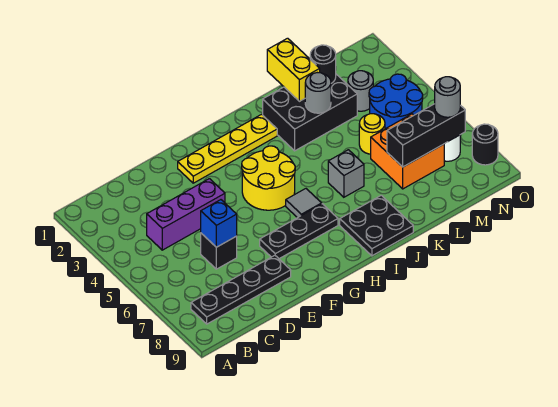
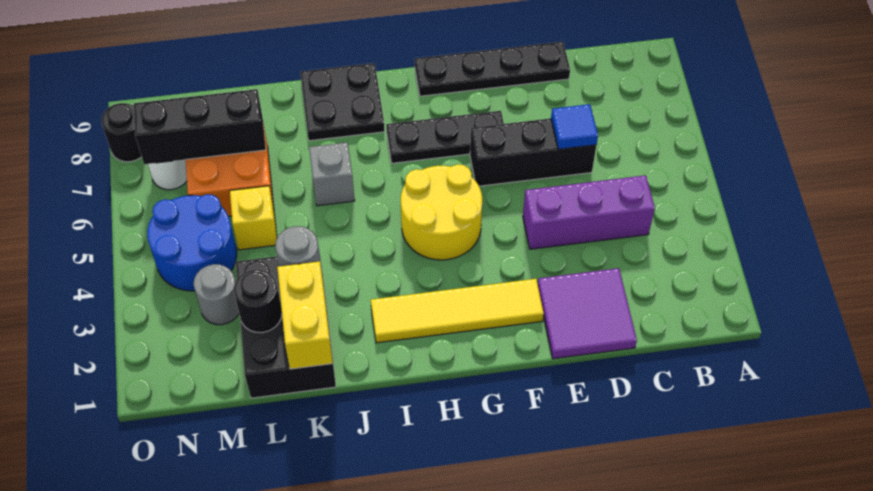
black plate B8:E8 level 1 -> black plate D9:G9 level 1
none -> purple tile D1:E2 level 1
black brick D6 level 1 -> black brick D6:F6 level 1
blue brick D6 level 2 -> blue tile D6 level 2
yellow plate F2:I2 level 1 -> yellow tile F2:I2 level 1
grey tile H6 level 1 -> none
black brick J2:L3 level 1 -> black brick K1:L3 level 1
yellow round brick L5 level 1 -> yellow brick L5 level 1
grey round brick N7 level 3 -> none

